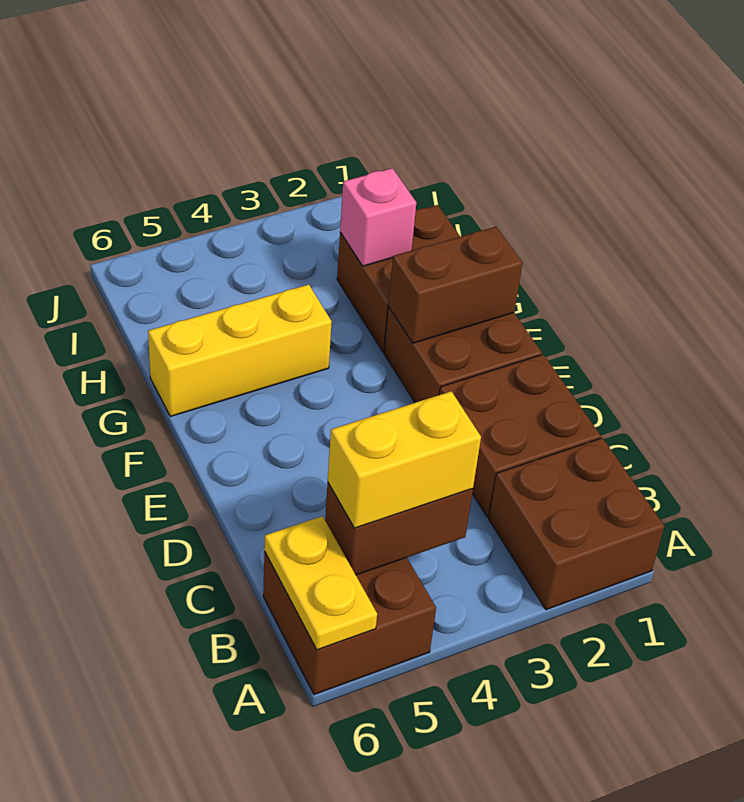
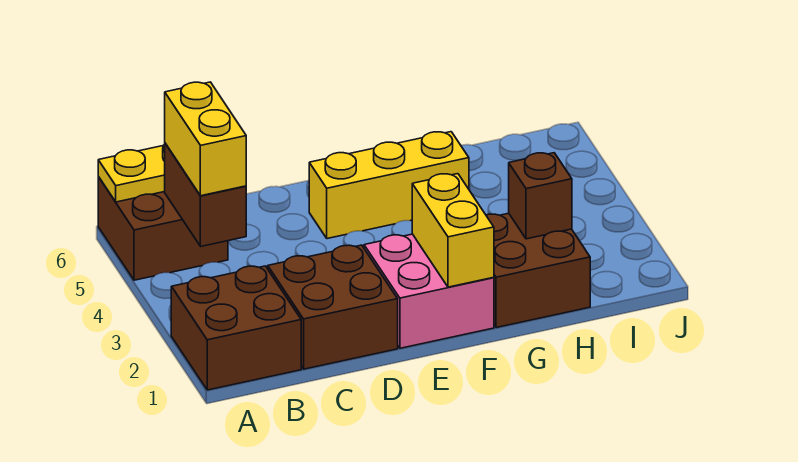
brown brick E1:F2 level 1 -> pink brick E1:F2 level 1
brown brick F1:F2 level 2 -> yellow brick F1:F2 level 2
yellow brick G4:G6 level 1 -> yellow brick E5:G5 level 1
pink brick H2 level 2 -> brown brick H2 level 2

